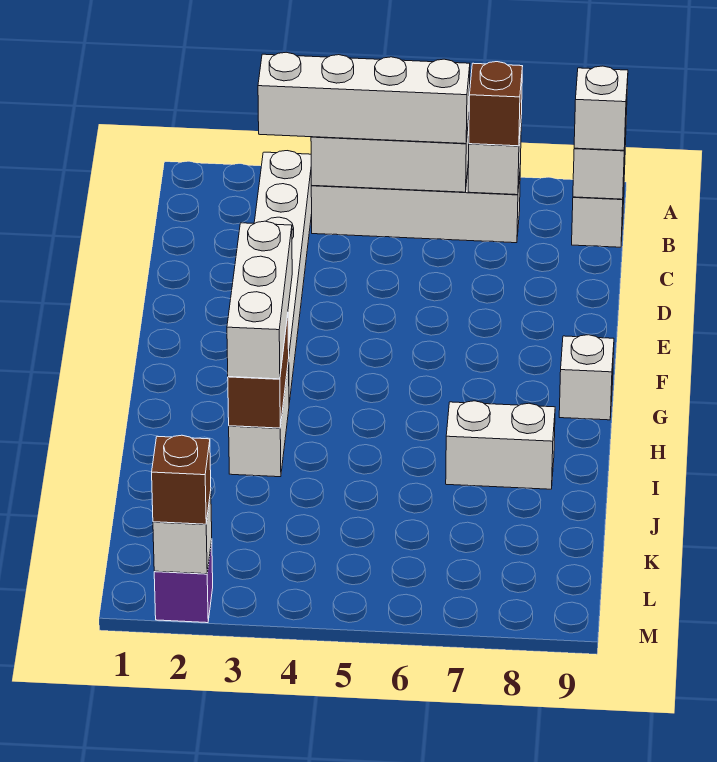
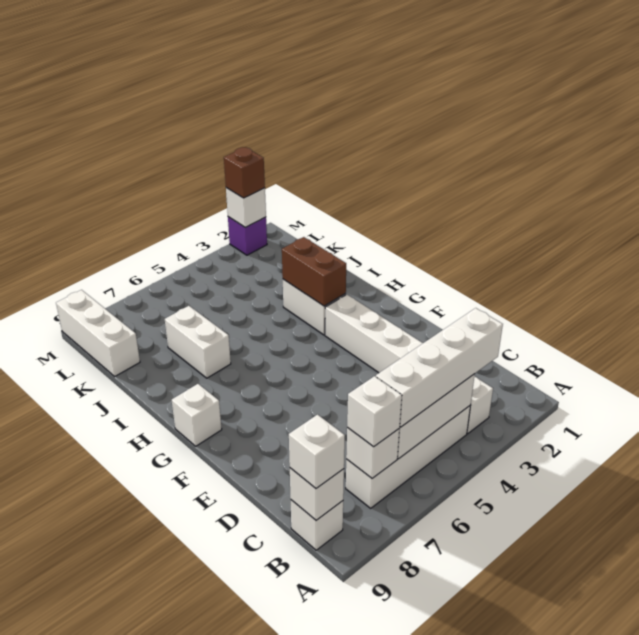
brown brick B7 level 3 -> white brick B7 level 3
white brick G3:I3 level 3 -> white brick K9:M9 level 1
white brick I7:I8 level 1 -> white brick I7:J7 level 1

